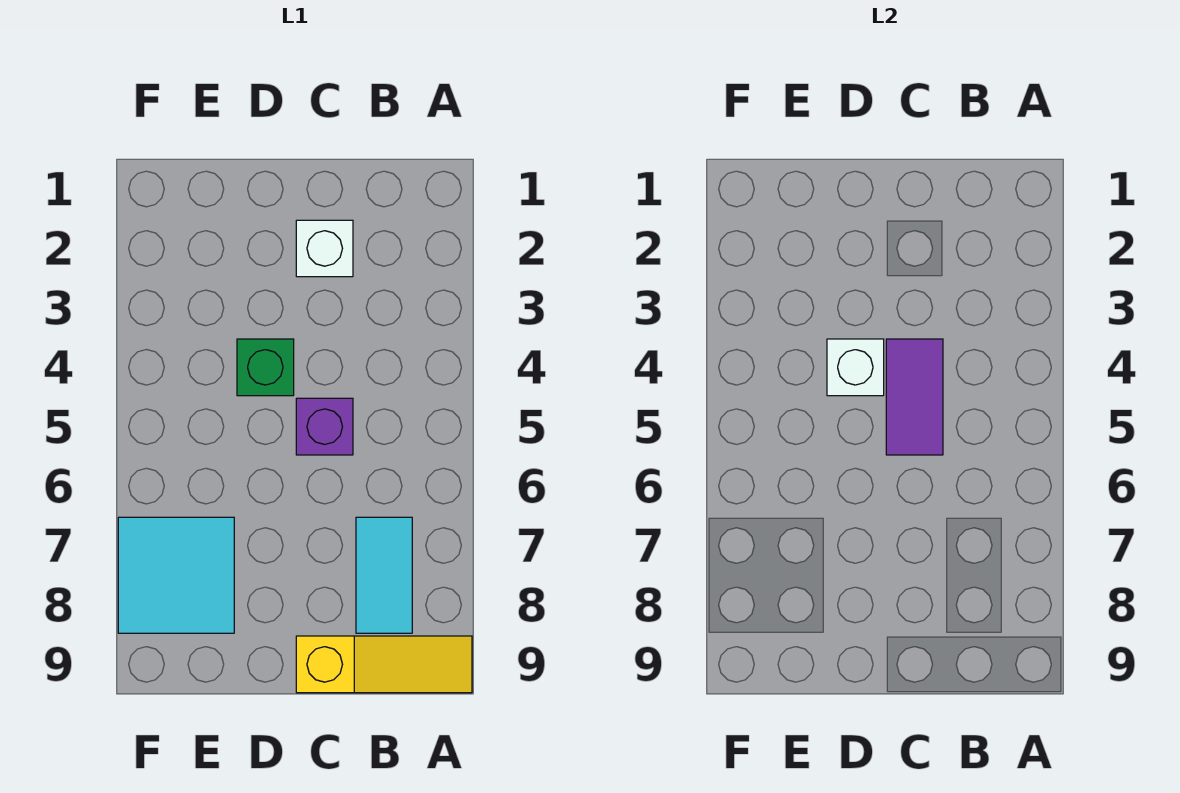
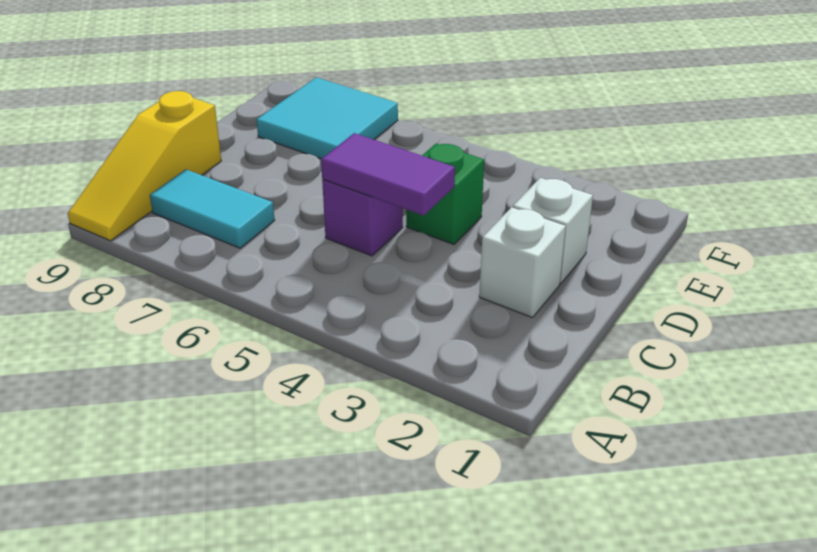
white brick D4 level 2 -> white brick D2 level 1

